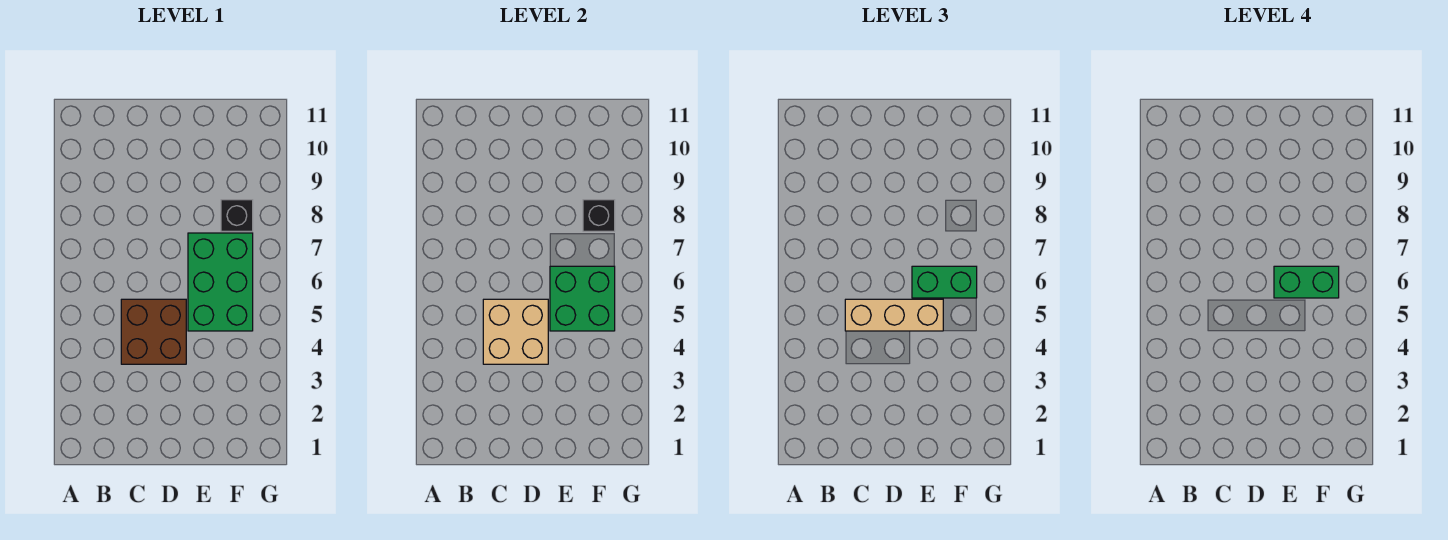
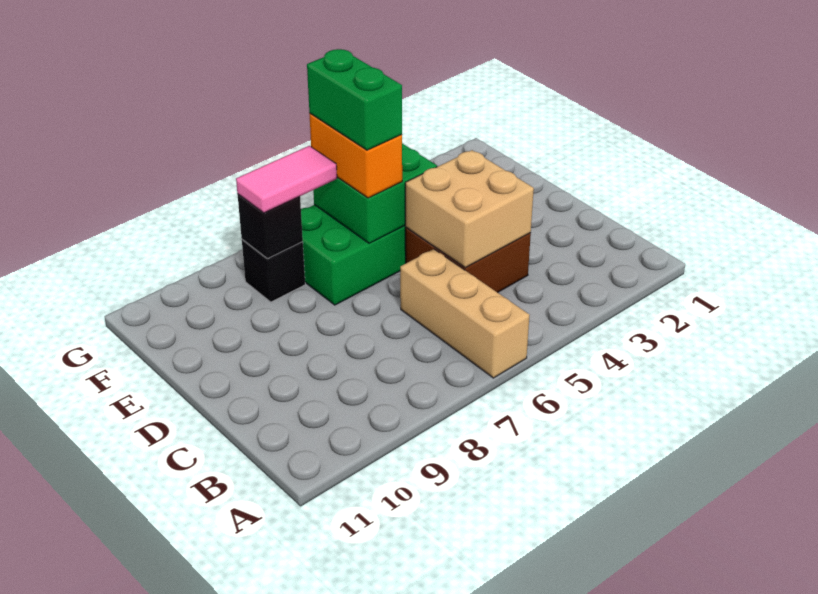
tan brick C5:E5 level 3 -> tan brick A6:C6 level 1
green brick E6:F6 level 3 -> orange brick E6:F6 level 3
none -> pink tile F7:F8 level 3

